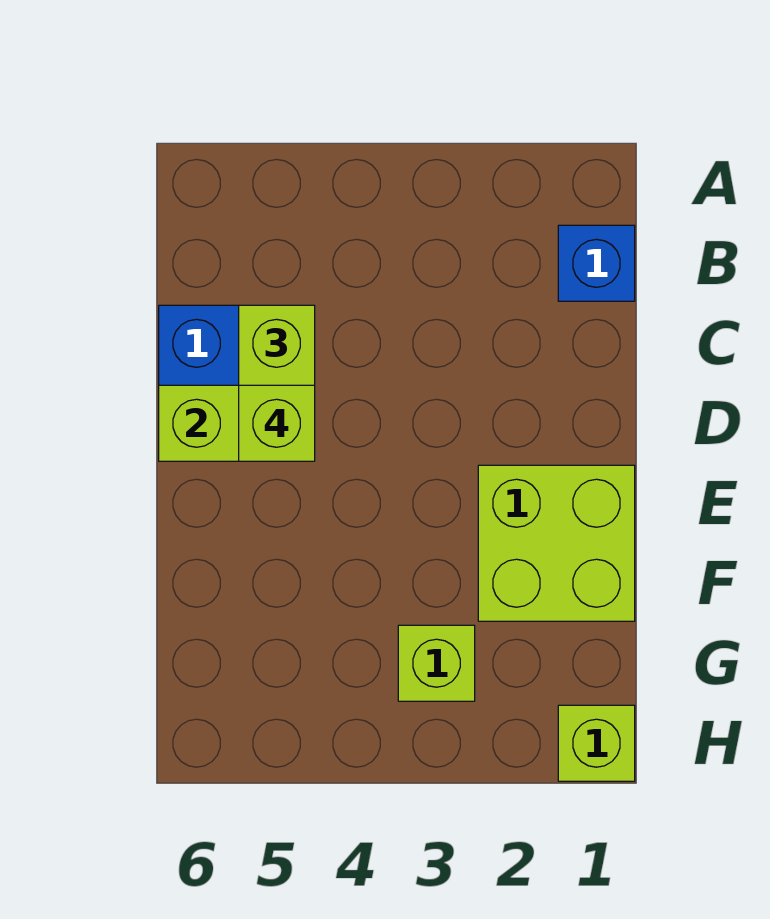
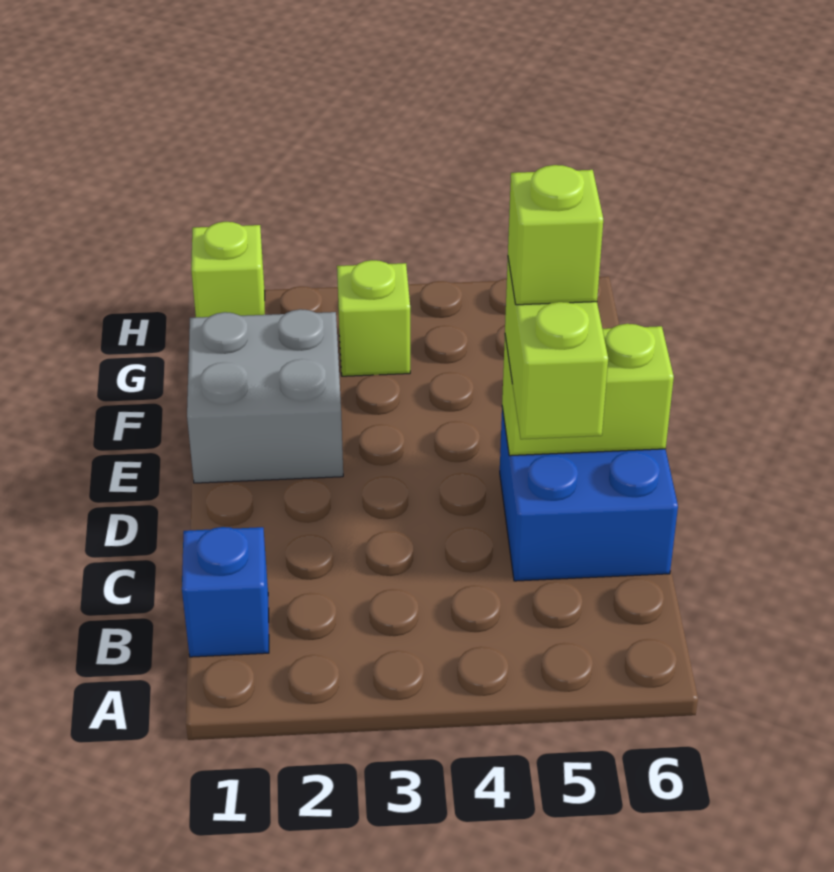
lime brick E1:F2 level 1 -> grey brick E1:F2 level 1

